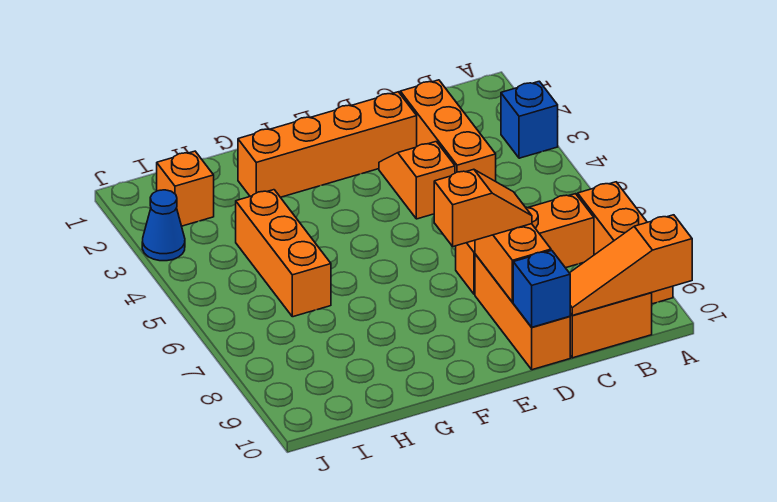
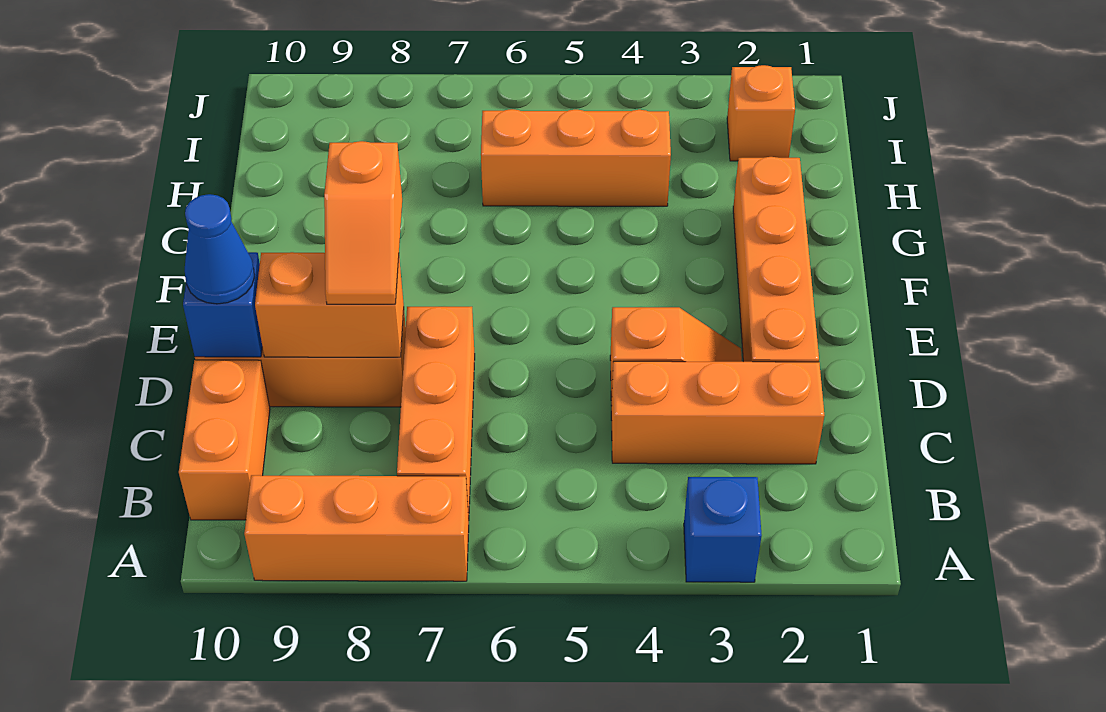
orange slope A10:C10 level 2 top A -> none
blue cone J3 level 1 -> blue cone D10 level 3

